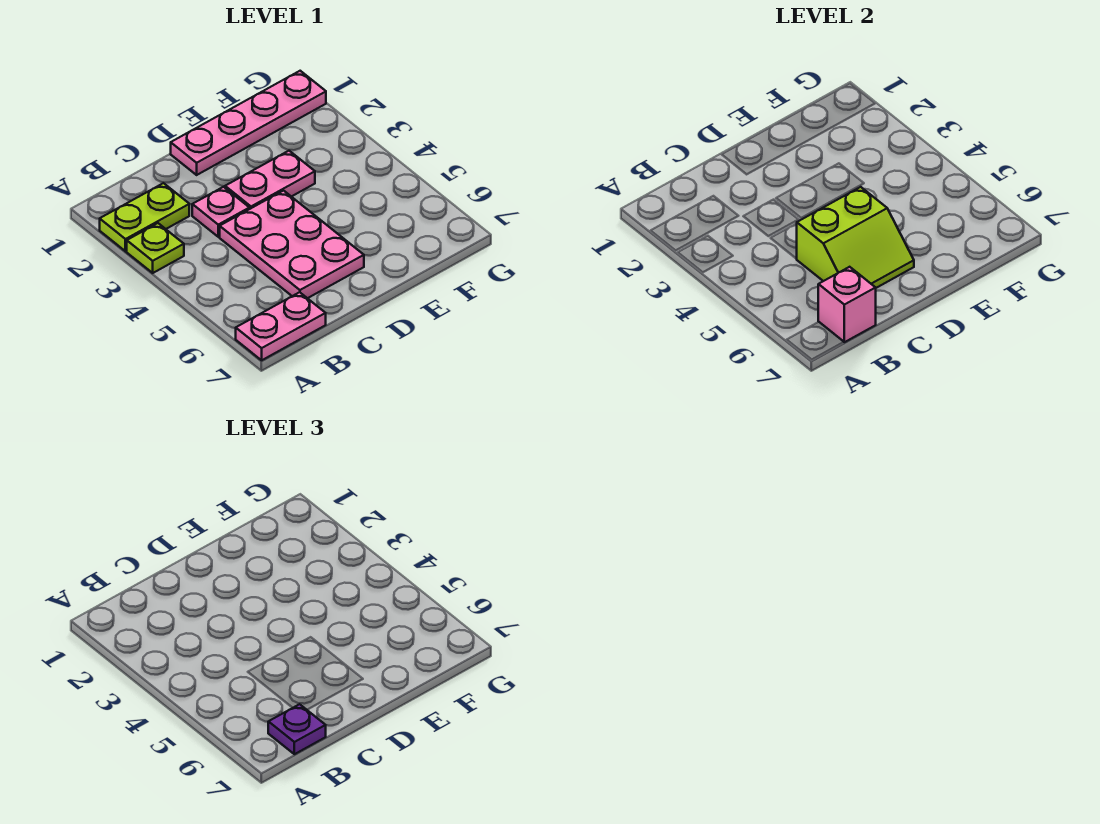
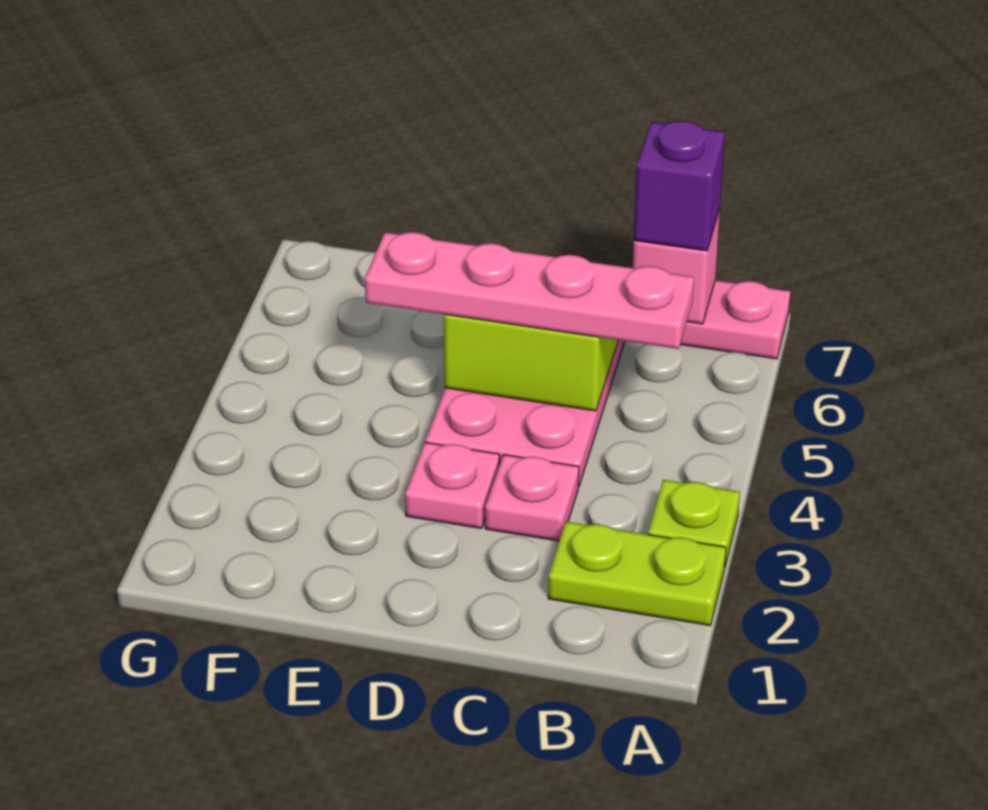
purple plate B7 level 3 -> purple brick B7 level 3
pink plate D1:G1 level 1 -> pink plate B5:E5 level 3
pink plate D3:E3 level 1 -> pink plate D3 level 1

